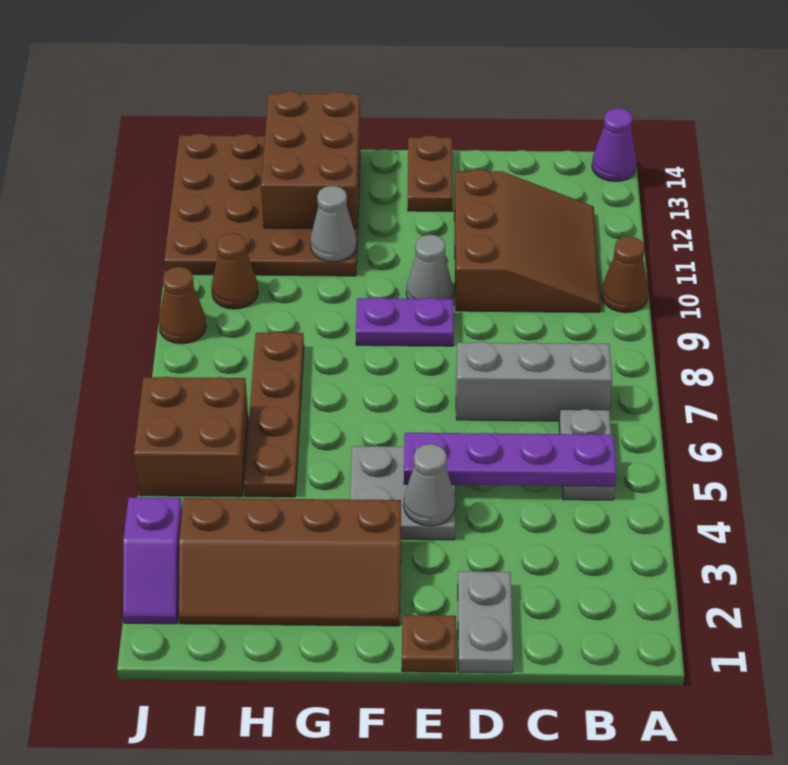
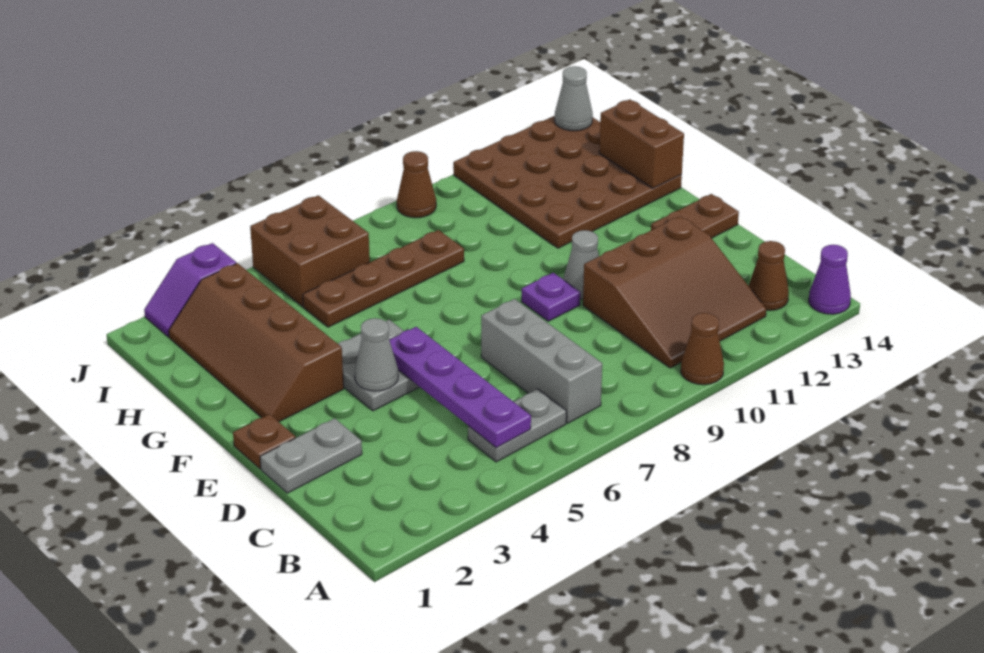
purple plate E9:F9 level 1 -> purple plate E9 level 1
grey cone G11 level 2 -> grey cone J14 level 2
brown brick G12:H14 level 2 -> brown brick G14:H14 level 2
brown cone I10 level 1 -> brown cone B13 level 1

